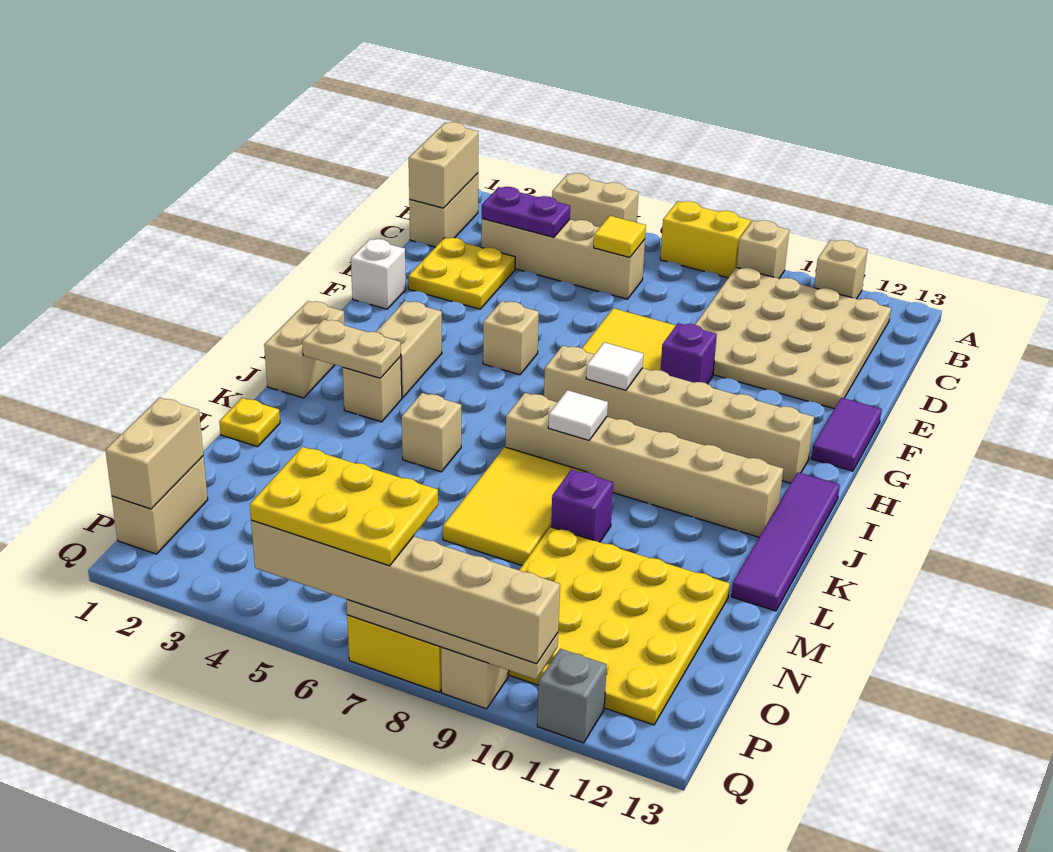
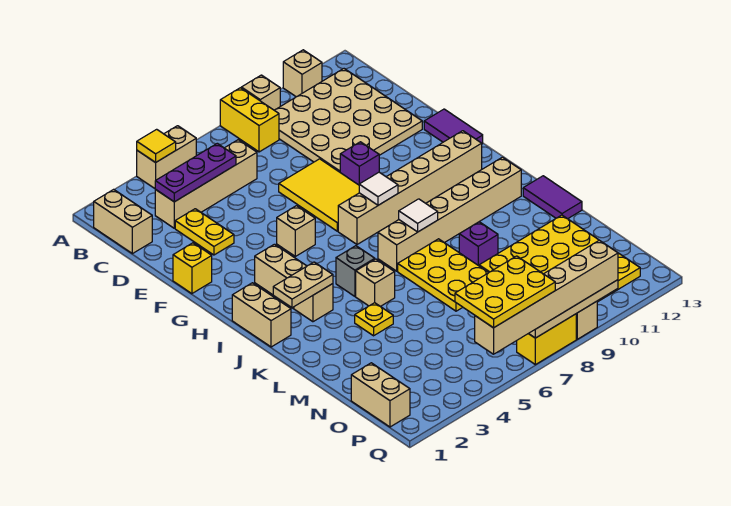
yellow brick A7:A8 level 1 -> yellow brick A8:B8 level 1
tan brick B1:C1 level 2 -> none
purple plate C3:C4 level 2 -> purple plate C3:C5 level 2
yellow tile C6 level 2 -> yellow tile A4 level 2
yellow plate D2:E3 level 1 -> yellow plate D3:E3 level 1
white brick F1 level 1 -> yellow brick F1 level 1
purple tile I13:L13 level 1 -> purple tile K13:L13 level 1
yellow tile K7:M8 level 1 -> yellow plate K7:M8 level 1
yellow plate L1 level 1 -> yellow plate L4 level 1
tan brick O1:P1 level 2 -> none
grey brick Q11 level 1 -> grey brick J5 level 1

